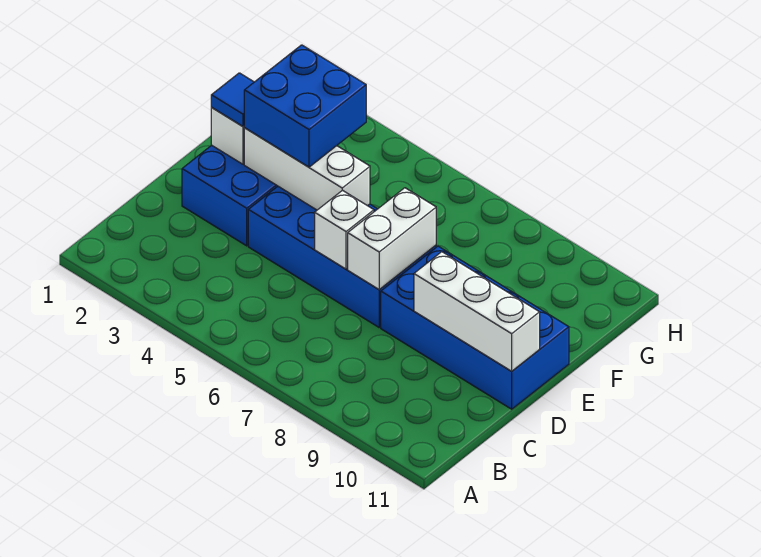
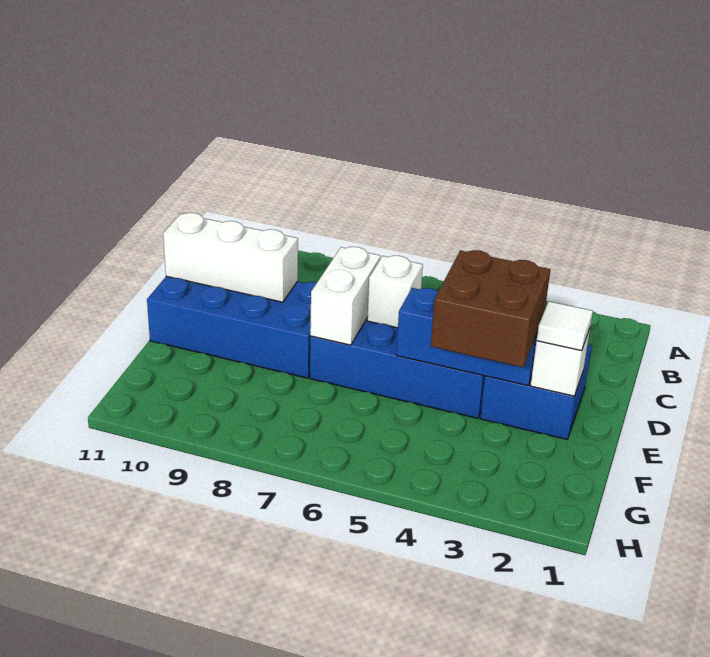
blue tile E2 level 3 -> white tile E2 level 3
white brick E3:E5 level 2 -> blue brick E3:E5 level 2
blue brick E3:F4 level 3 -> brown brick E3:F4 level 3

